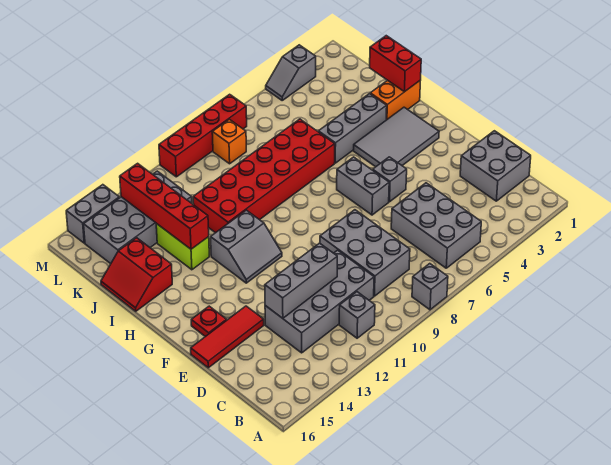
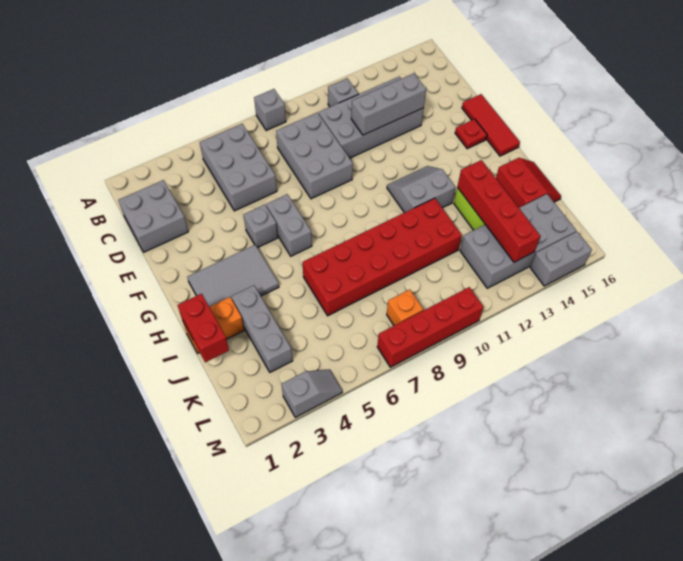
red tile E14:E16 level 1 -> red tile E16:G16 level 1
grey brick I3:I5 level 1 -> grey brick I3:K3 level 1

